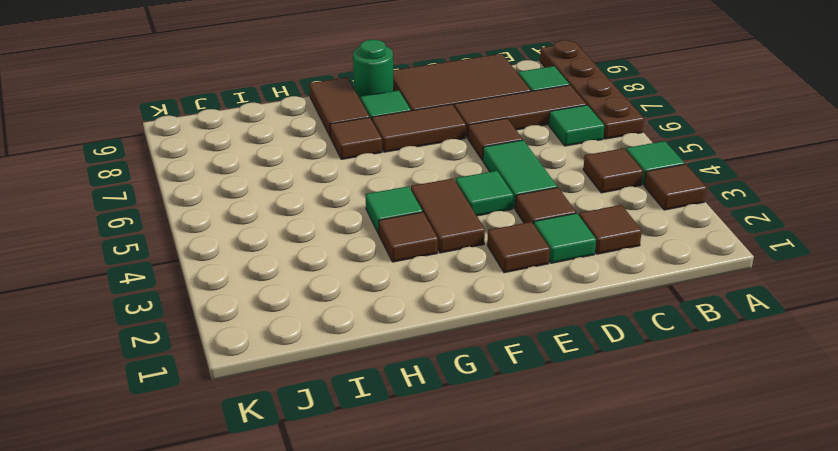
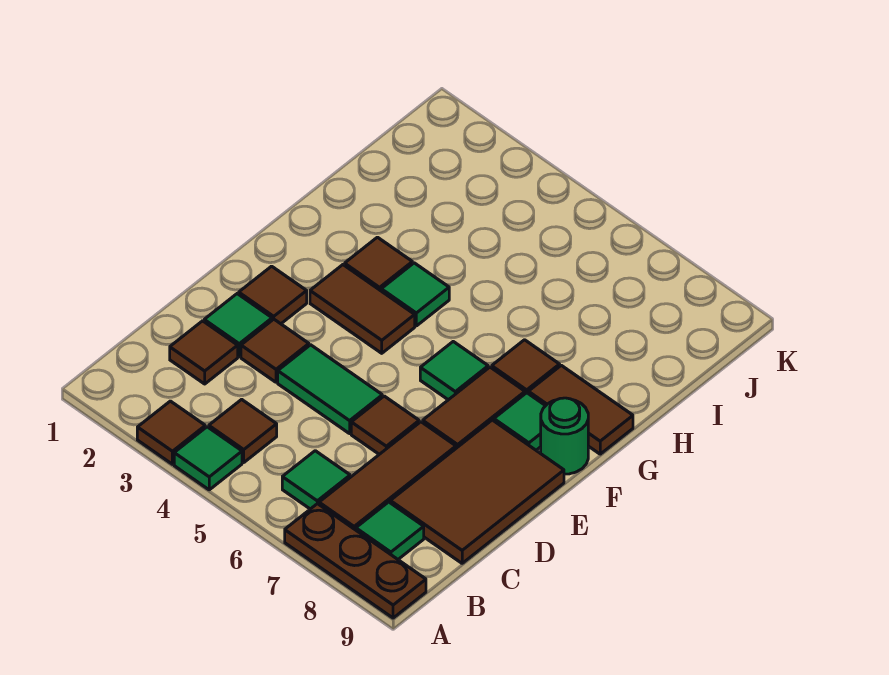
brown plate A6:A9 level 1 -> brown plate A7:A9 level 1
green tile E4 level 1 -> green tile F6 level 1

